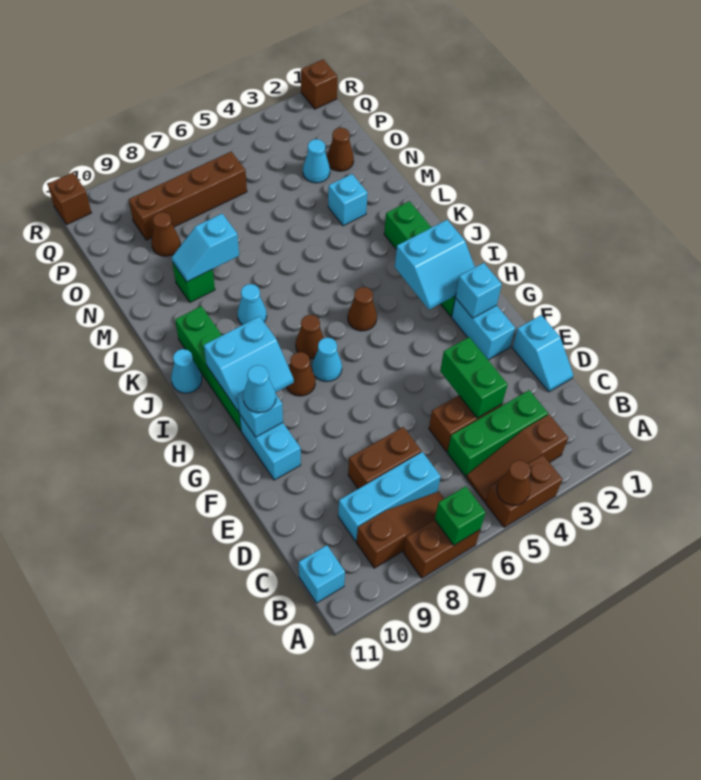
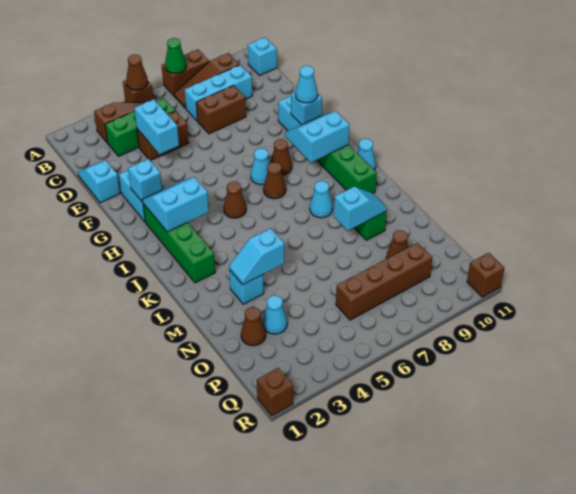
brown brick A4:A5 level 1 -> brown brick A5 level 1
green brick A7 level 2 -> green cone A7 level 2
green brick D4:E4 level 2 -> cyan brick D4:E4 level 2
none -> cyan slope M3:M4 level 2 top 4

